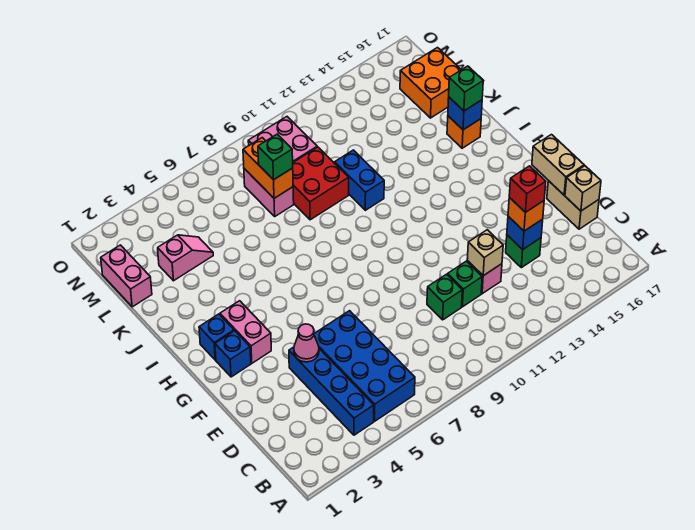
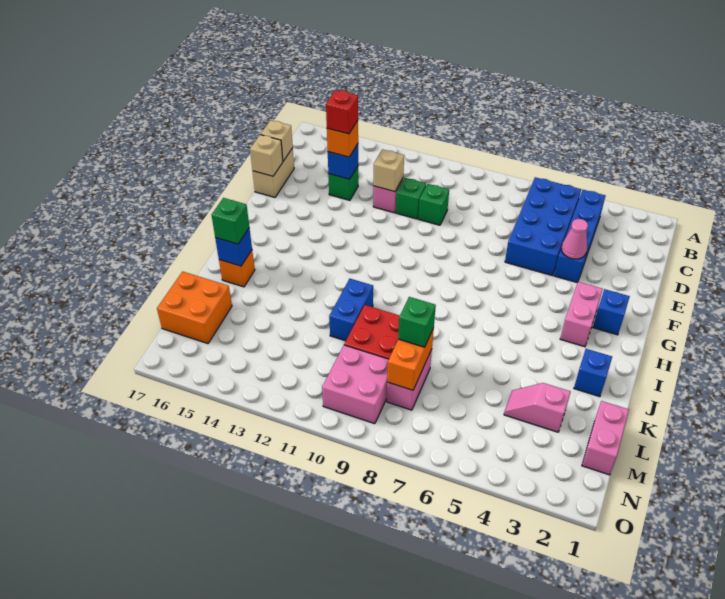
tan brick E17:F17 level 2 -> tan brick E17 level 2
blue brick H2 level 1 -> blue brick J2 level 1

